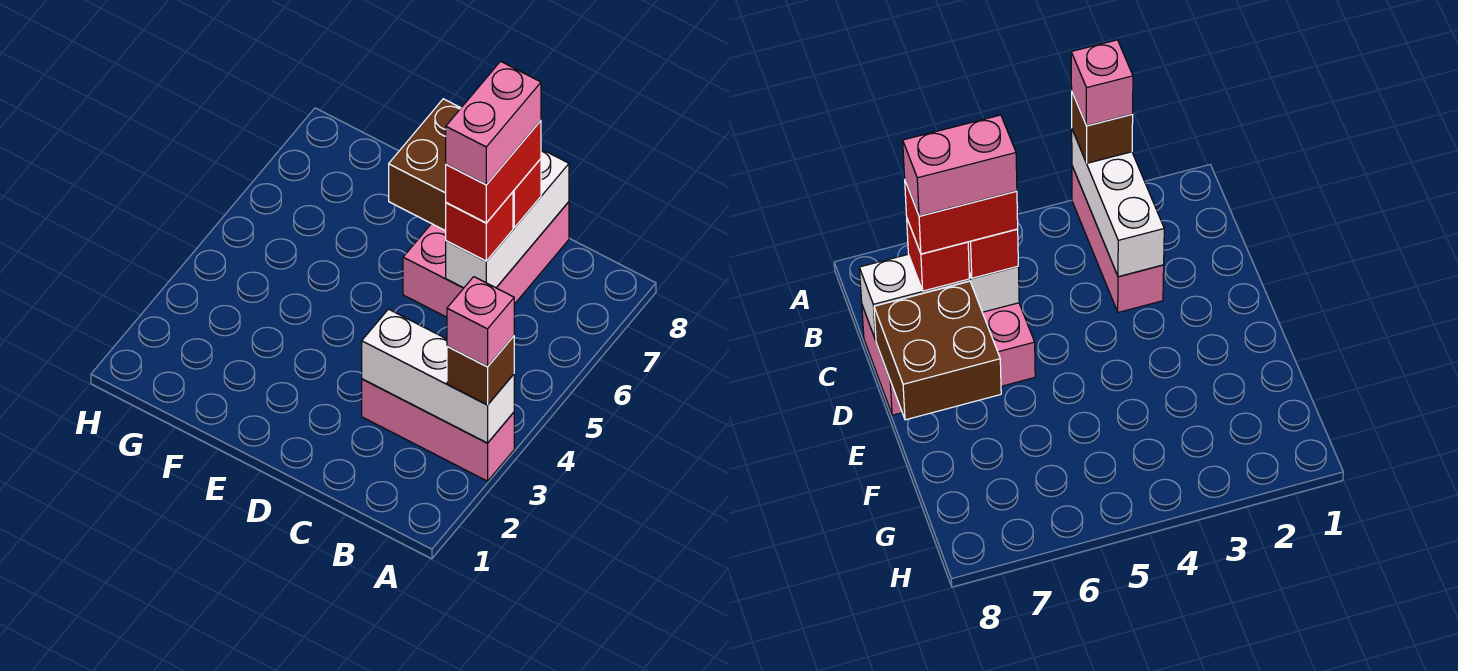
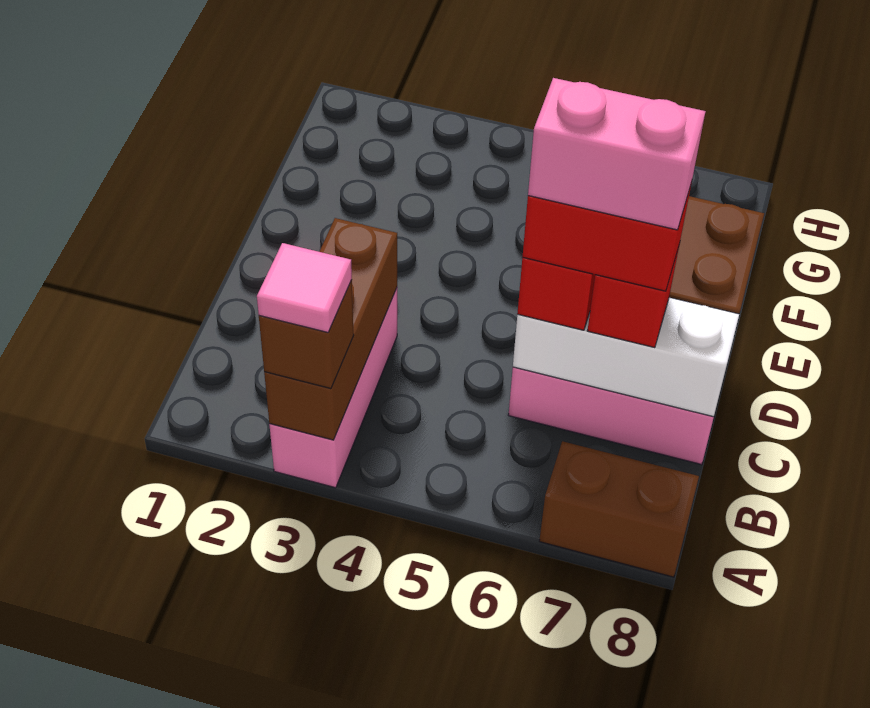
white brick A3:C3 level 2 -> brown brick A3:C3 level 2
pink brick A3 level 4 -> pink tile A3 level 4
none -> brown brick A7:A8 level 1

